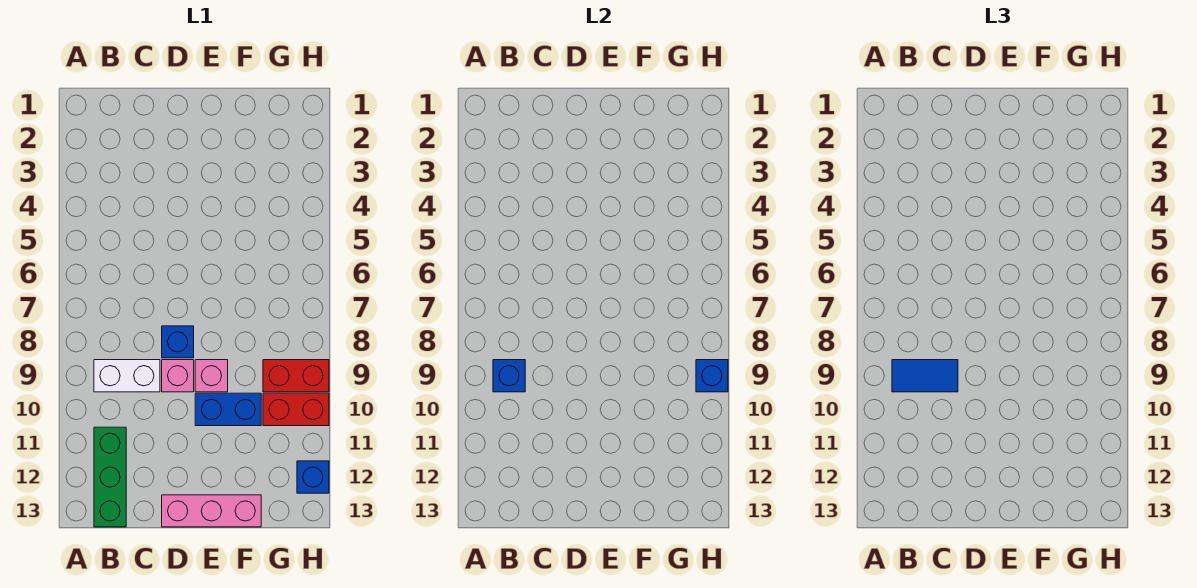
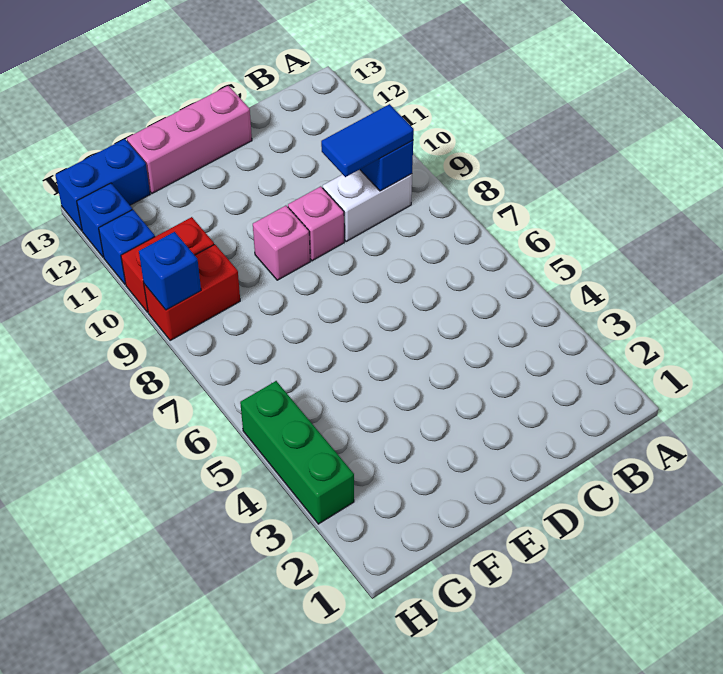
green brick B11:B13 level 1 -> green brick H3:H5 level 1
blue brick D8 level 1 -> blue brick H11 level 1
blue brick E10:F10 level 1 -> blue brick G13:H13 level 1

